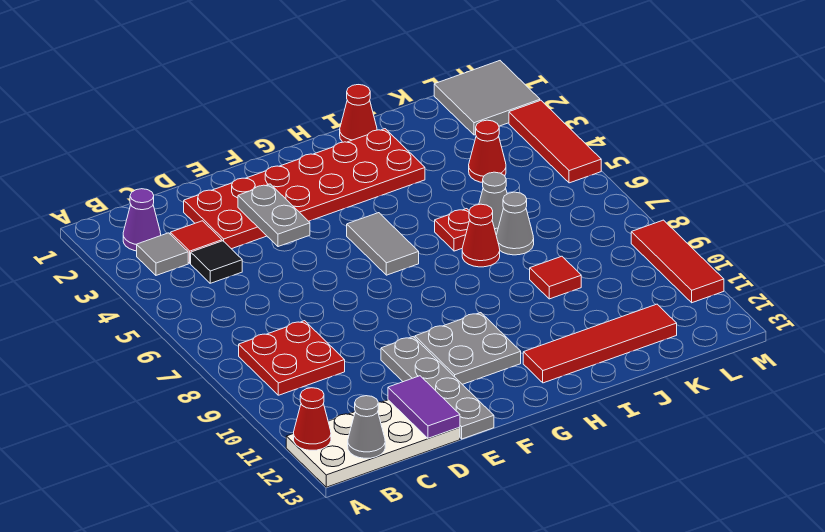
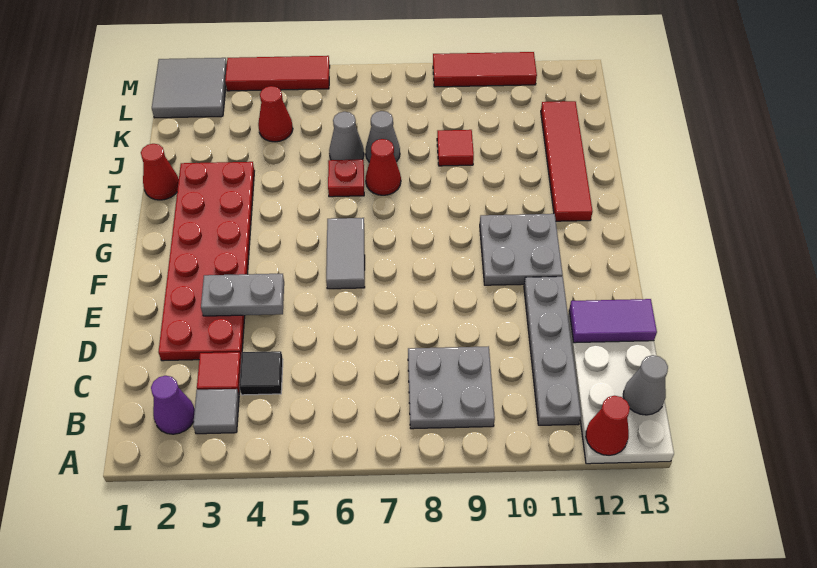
red plate B8:C9 level 1 -> grey plate B8:C9 level 1
grey plate E10:E13 level 1 -> grey plate B11:E11 level 1
grey tile G5:G6 level 1 -> grey tile F6:G6 level 1

